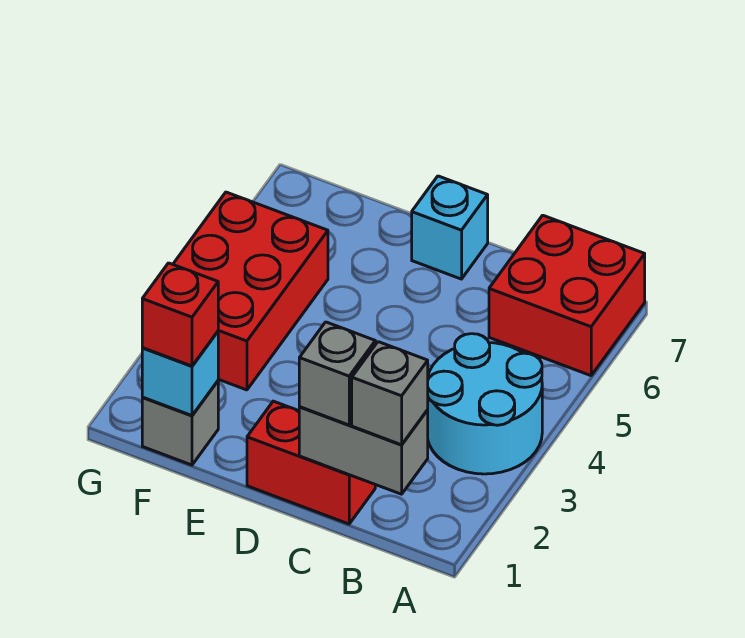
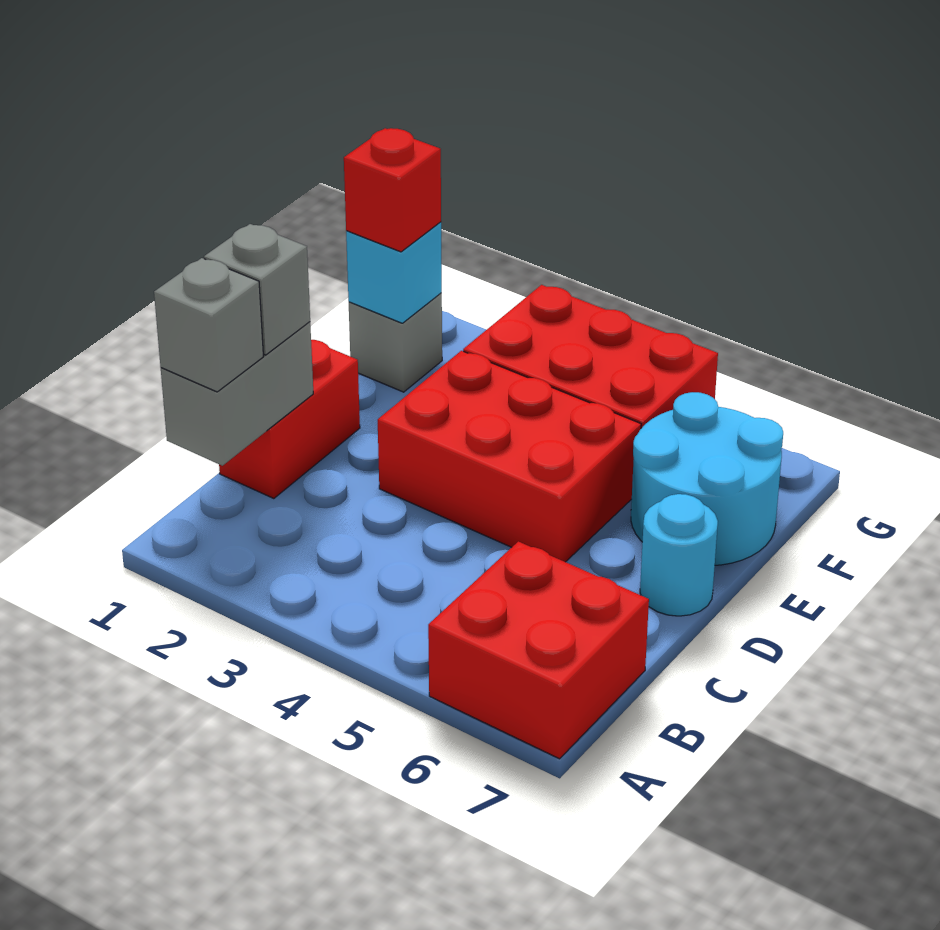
cyan round brick A3:B4 level 1 -> cyan round brick E6:F7 level 1
none -> red brick D3:E5 level 1
cyan brick D7 level 1 -> cyan round brick D7 level 1

